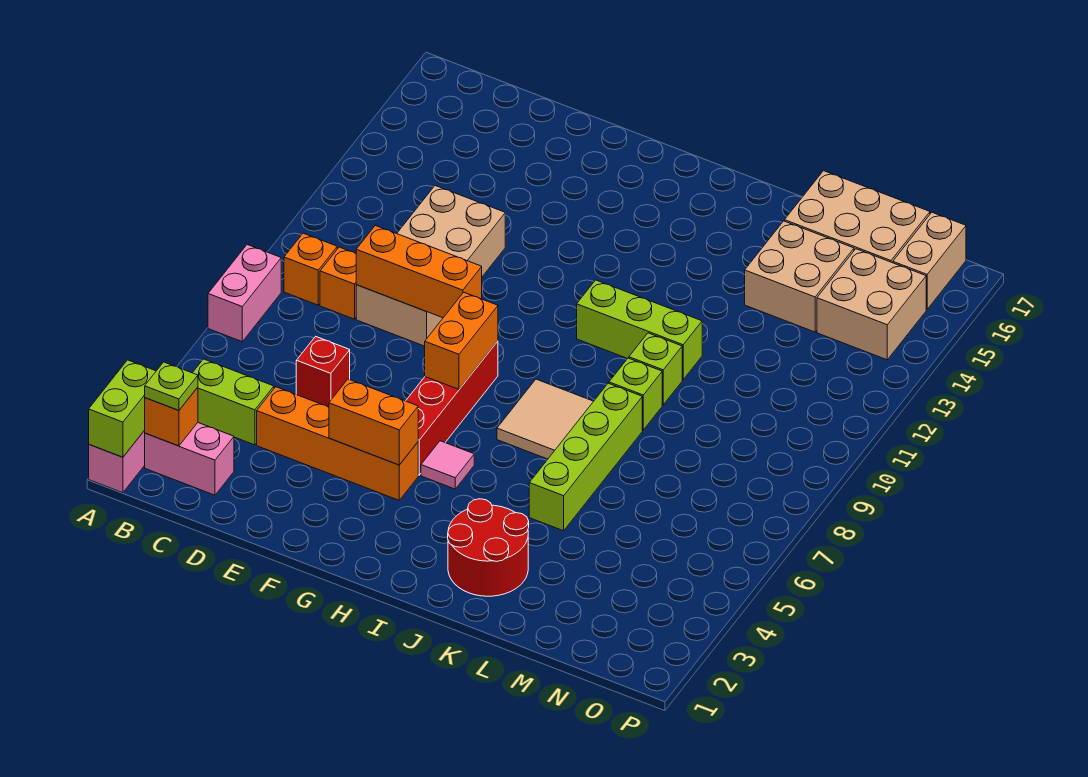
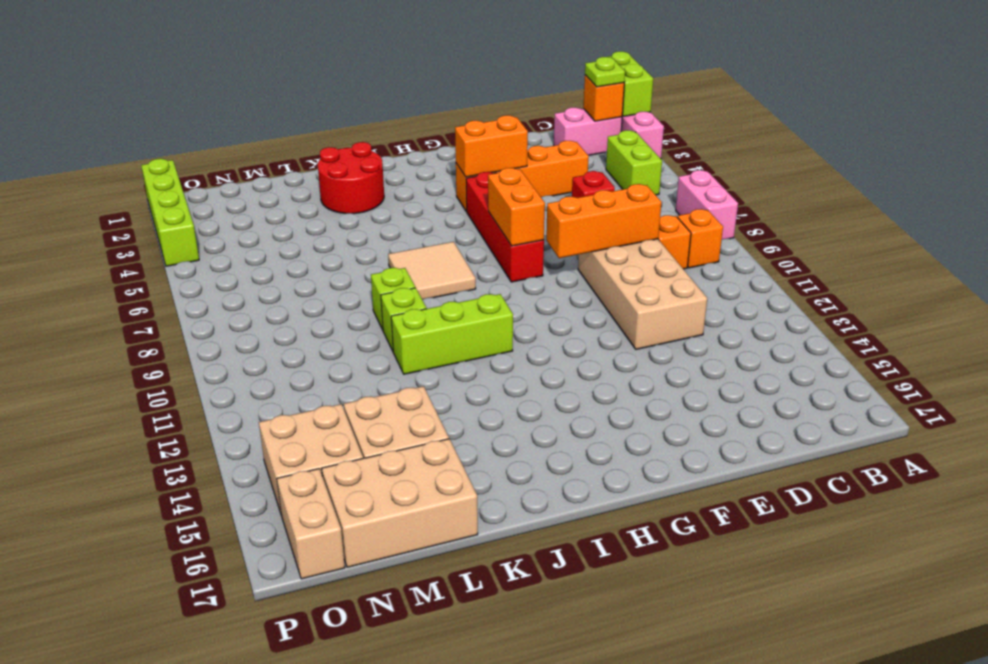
lime brick B4:C4 level 1 -> lime brick B4:B5 level 1
pink tile H5 level 1 -> none
lime brick K5:K8 level 1 -> lime brick P1:P4 level 1

